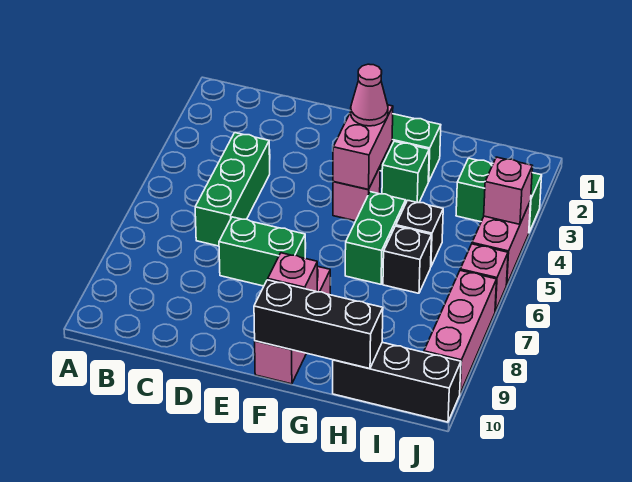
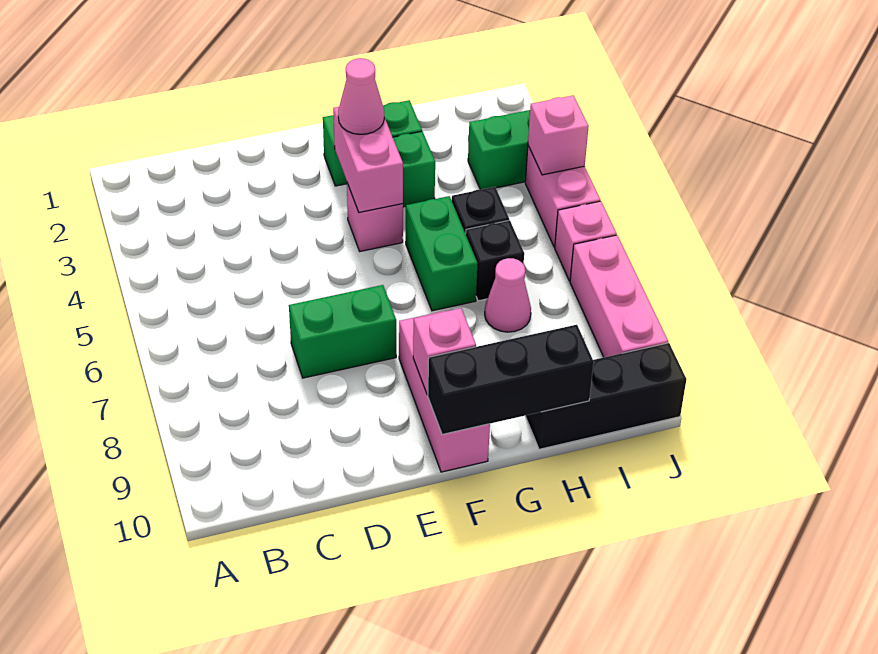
green brick C4:C6 level 1 -> none
none -> pink cone H7 level 1

